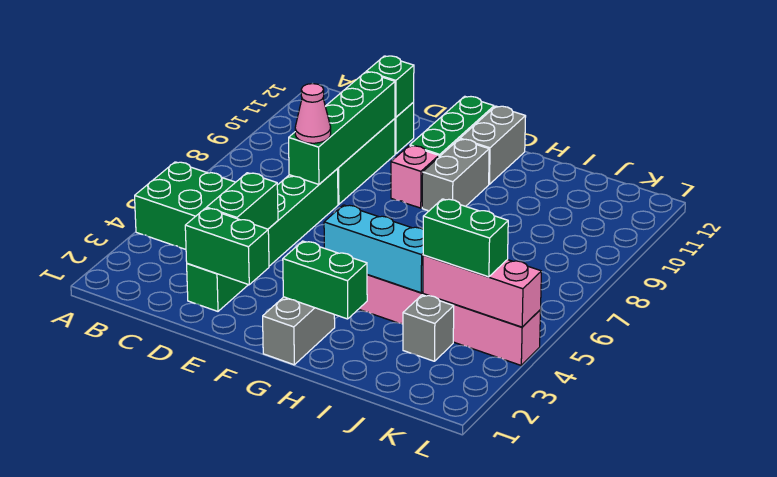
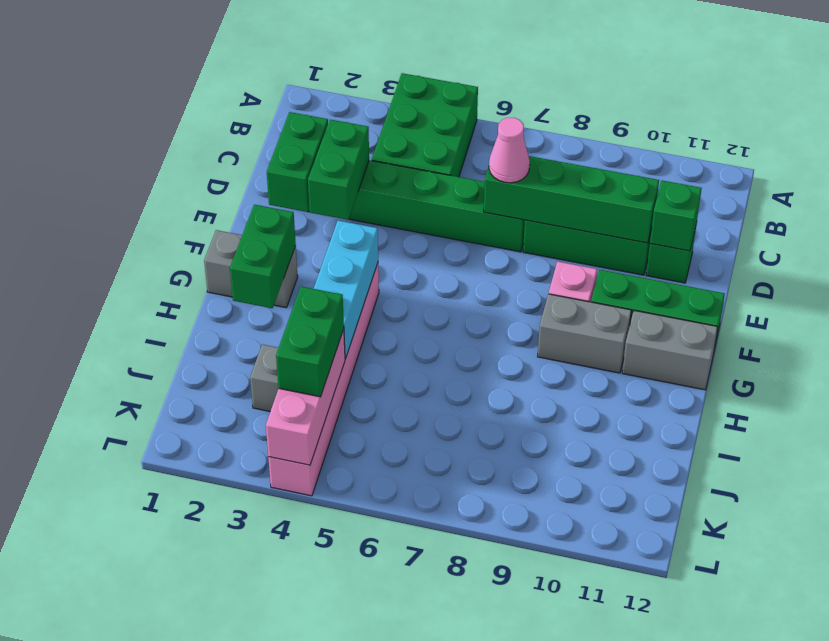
green brick D3:D4 level 2 -> green brick D3:E3 level 2

